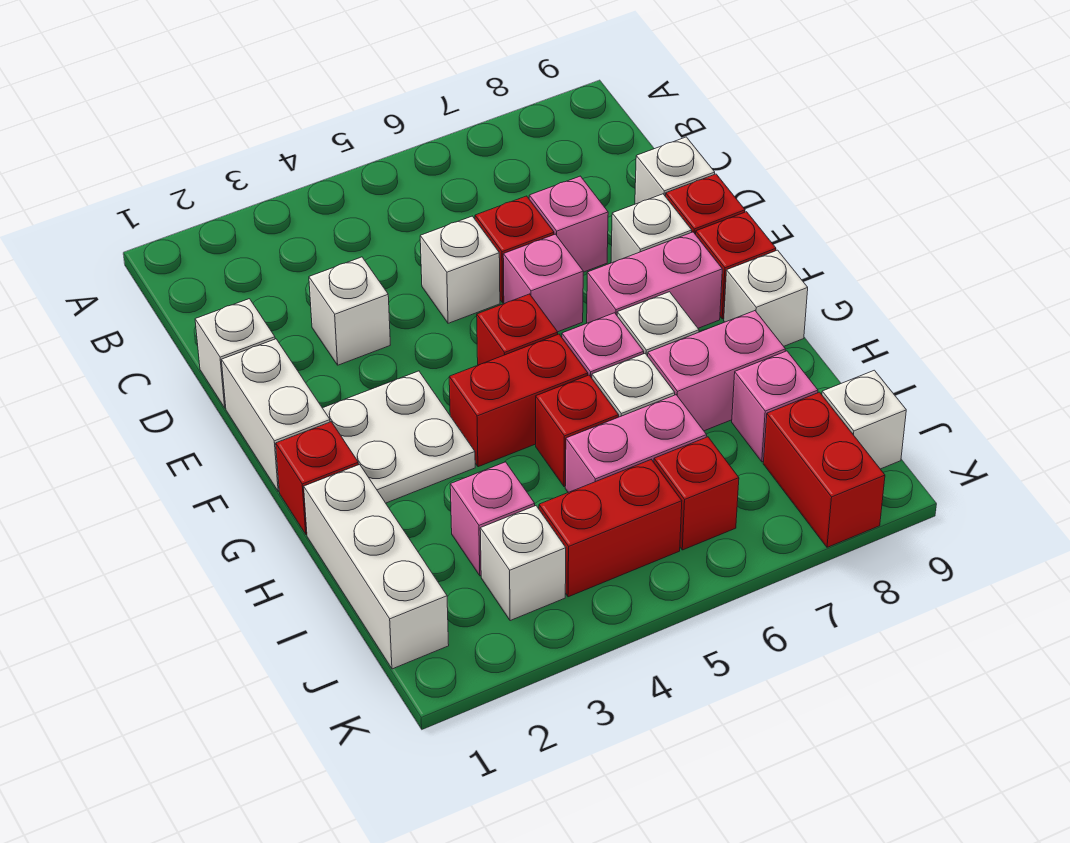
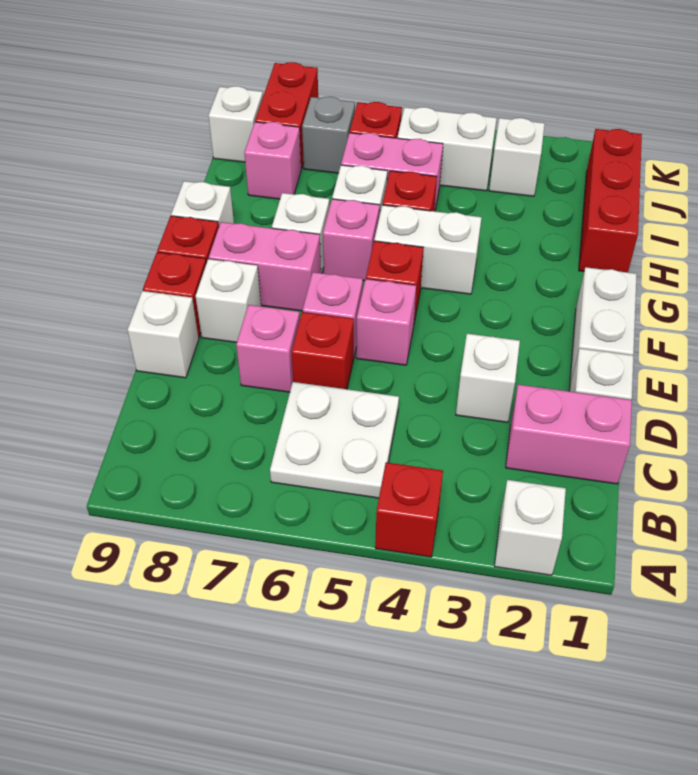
white brick D5 level 1 -> white brick A2 level 1
white plate F2:G3 level 1 -> white plate B5:C6 level 1
red brick G1 level 1 -> red brick A4 level 1
red brick G4:G5 level 1 -> white brick G4:G5 level 1
white brick H1:J1 level 1 -> red brick H1:J1 level 1
pink brick H7:H8 level 1 -> pink brick C1:C2 level 1
pink brick I3 level 1 -> pink brick E5 level 1
red brick J4:J5 level 1 -> white brick J4:J5 level 1
none -> grey brick J7 level 1

